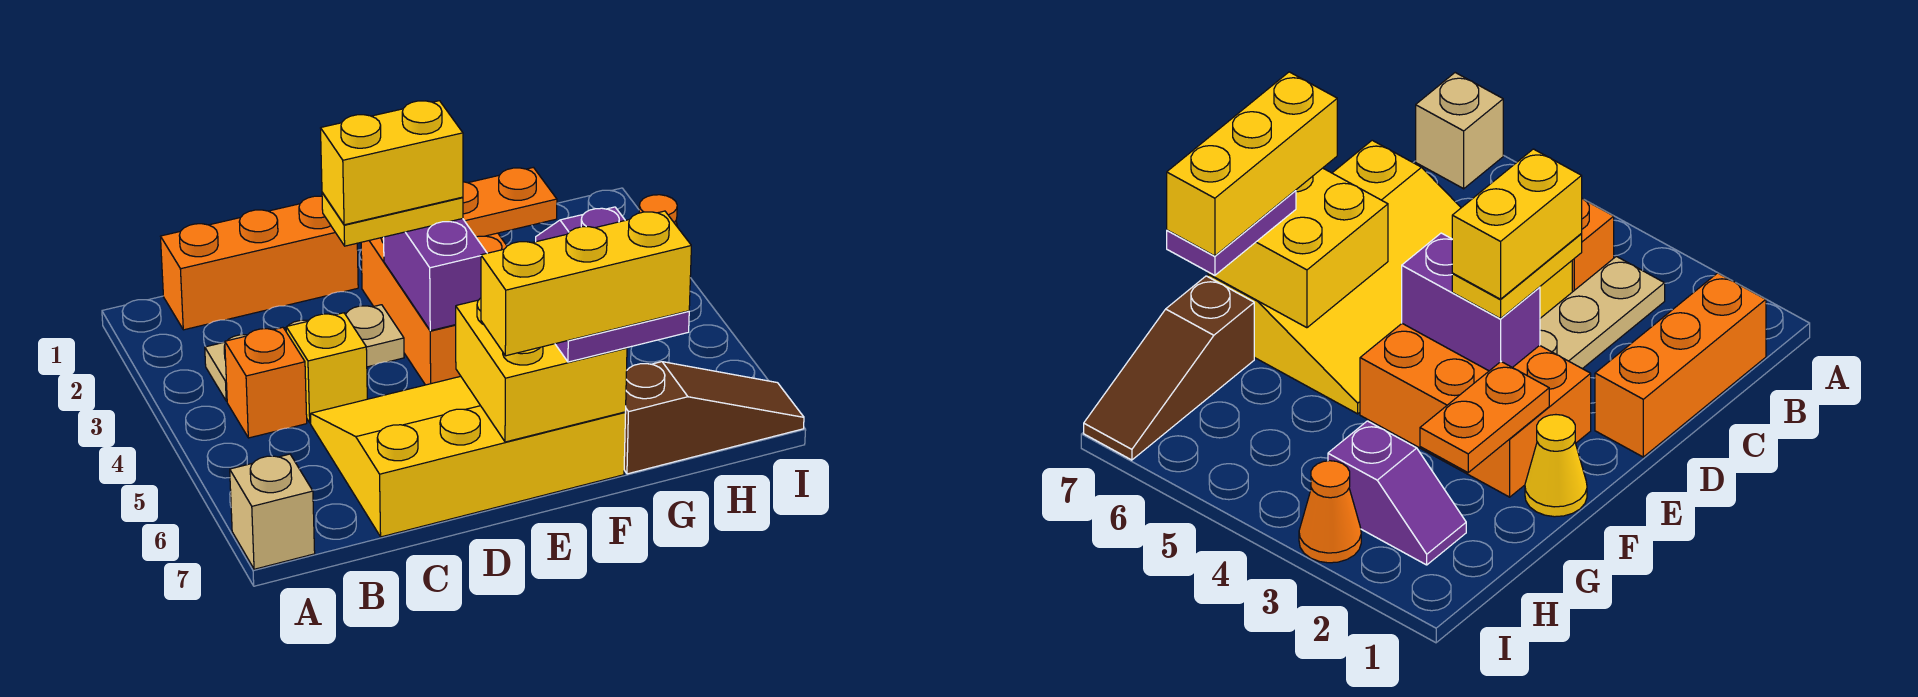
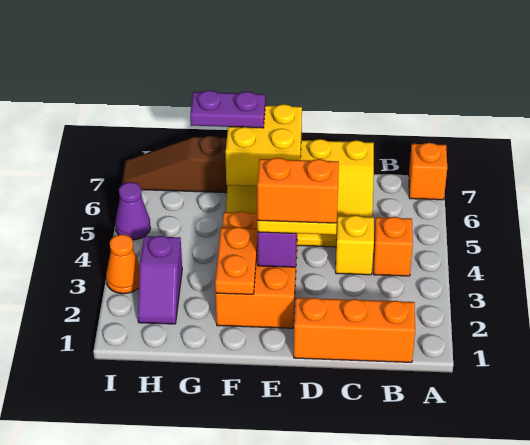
tan brick A7 level 1 -> orange brick A7 level 1
tan plate B3:D3 level 1 -> none
yellow brick D3:E3 level 4 -> orange brick D3:E3 level 4
yellow brick E7:G7 level 4 -> none
yellow cone F1 level 1 -> none
orange plate F2:G2 level 2 -> orange plate F2:F3 level 2
none -> purple cone I5 level 1

